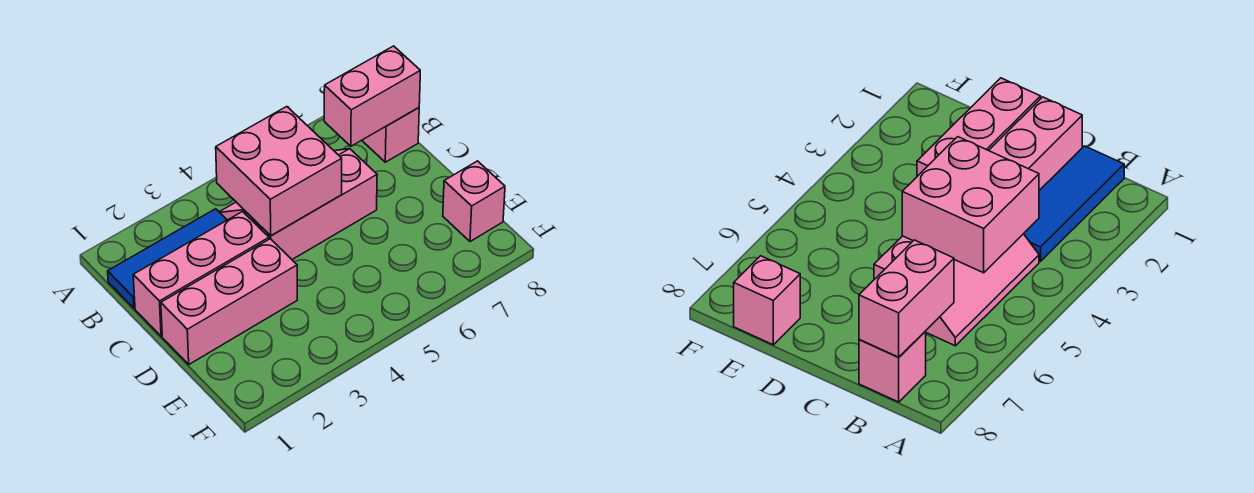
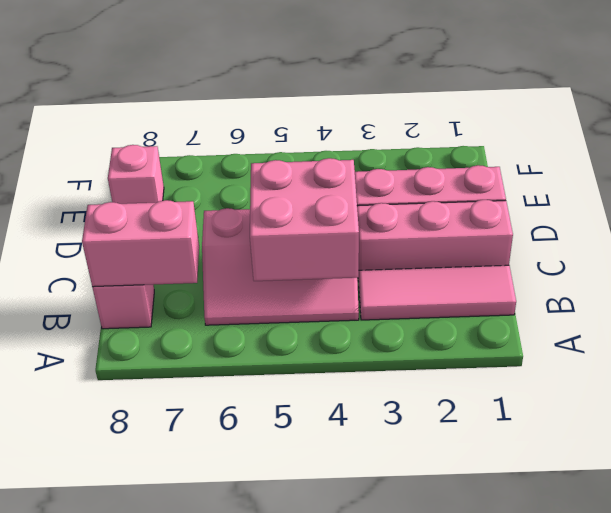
blue tile B1:B3 level 1 -> pink tile B1:B3 level 1

